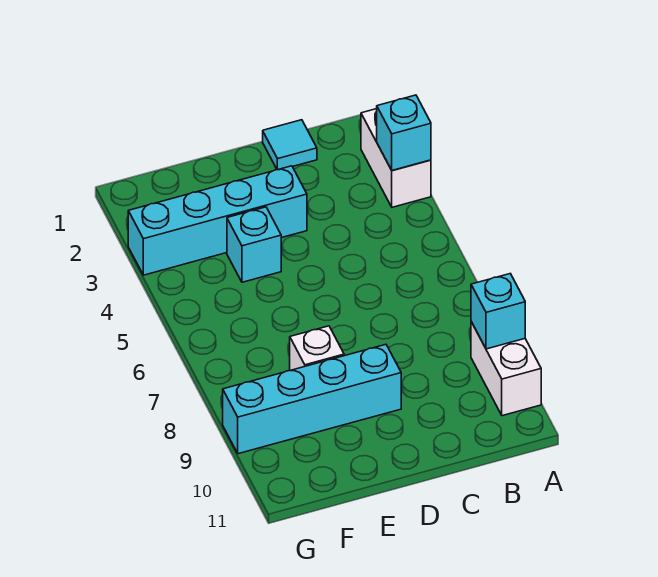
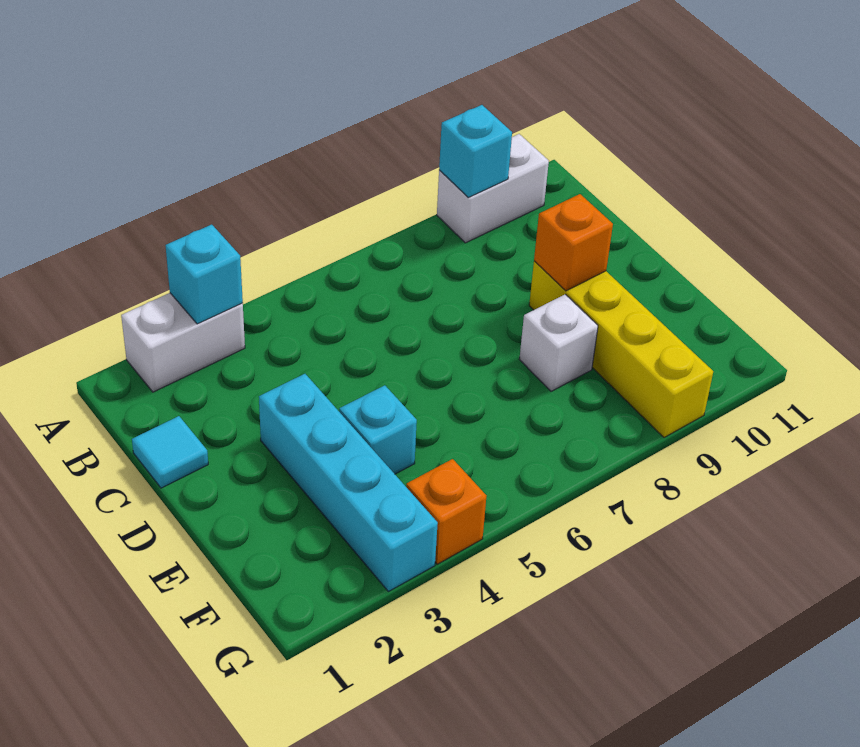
cyan brick D9:G9 level 1 -> yellow brick D9:G9 level 1
none -> orange brick D9 level 2
none -> orange brick G4 level 1

